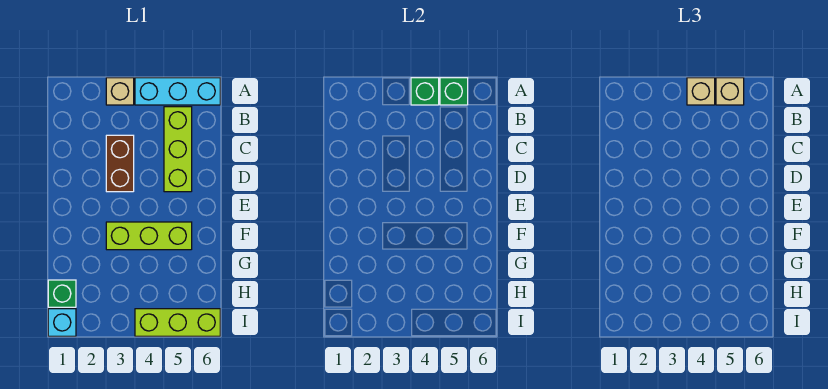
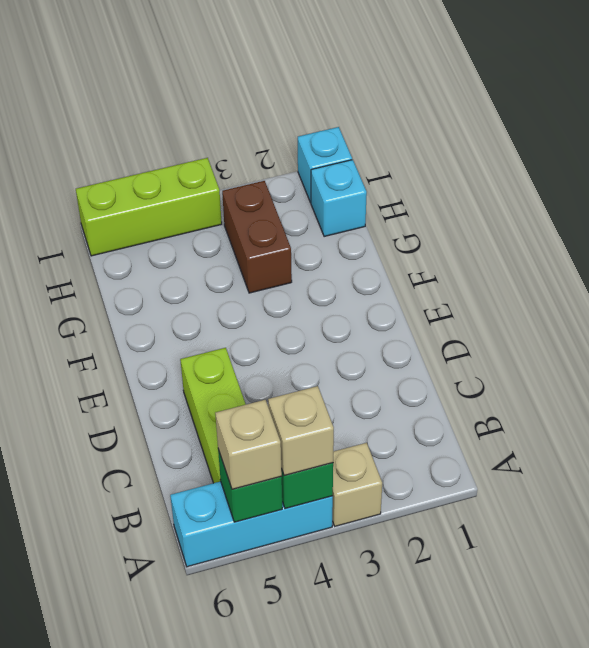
brown brick C3:D3 level 1 -> brown brick G3:H3 level 1
lime brick F3:F5 level 1 -> none
green brick H1 level 1 -> cyan brick H1 level 1

